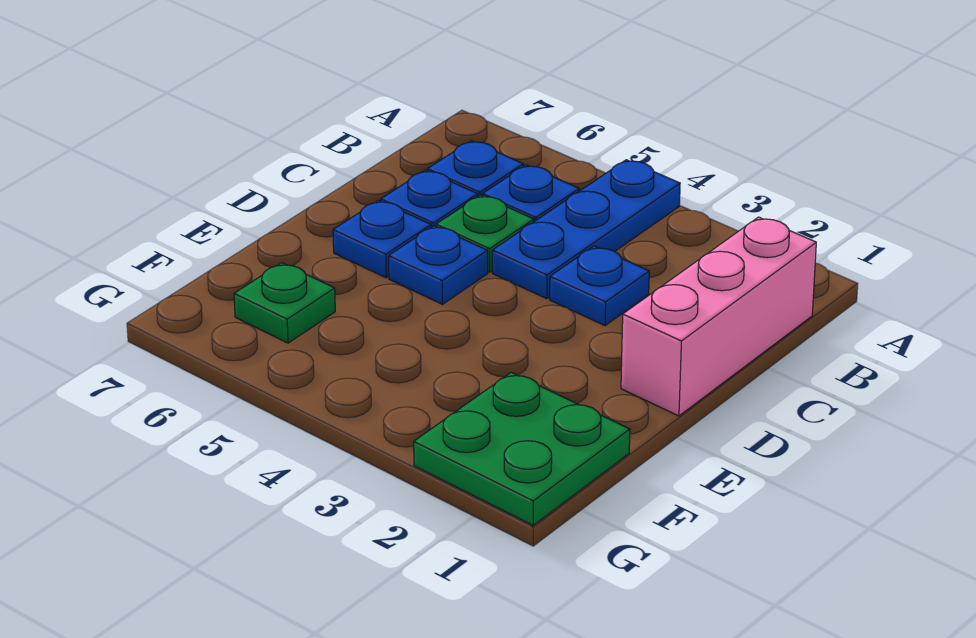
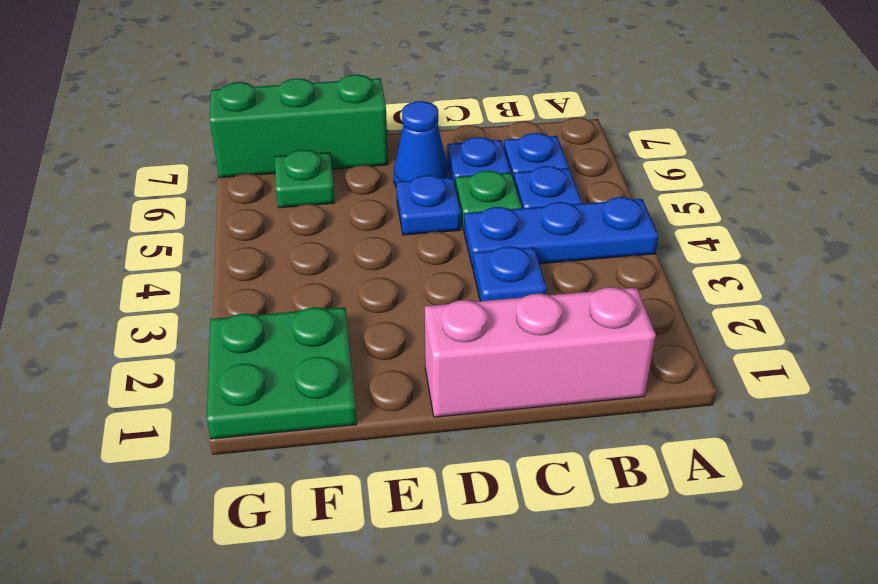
blue plate D6 level 1 -> blue cone D6 level 1
none -> green brick E7:G7 level 1

